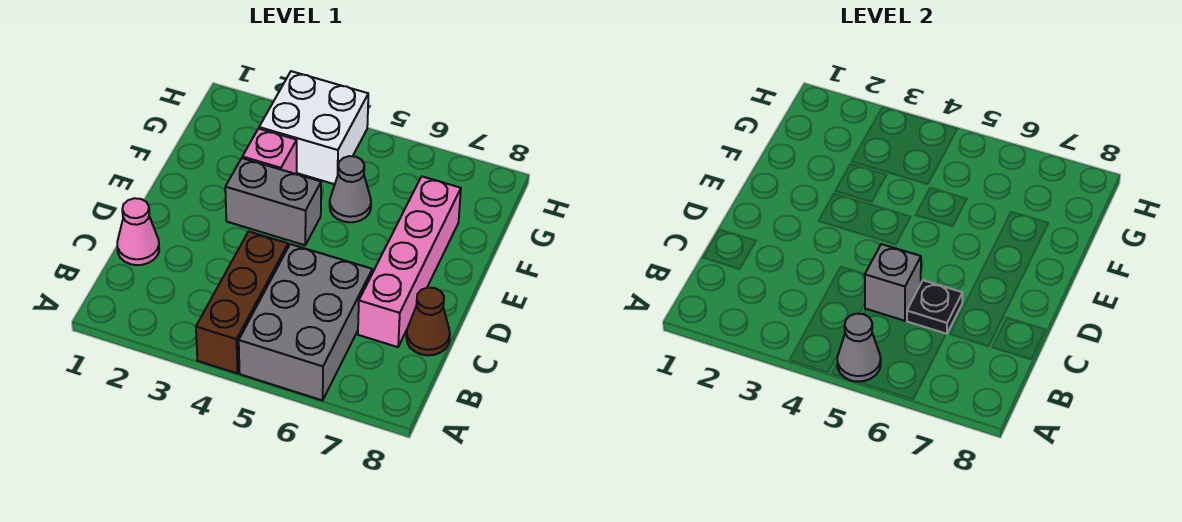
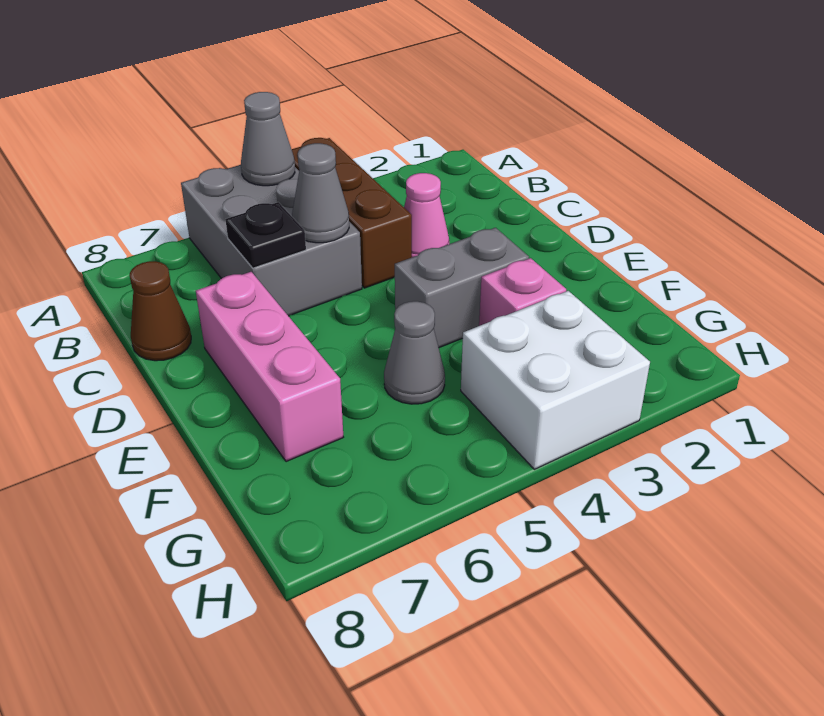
pink cone C1 level 1 -> pink cone C3 level 1
grey brick C5 level 2 -> grey cone C5 level 2
pink brick C7:F7 level 1 -> pink brick D7:F7 level 1

